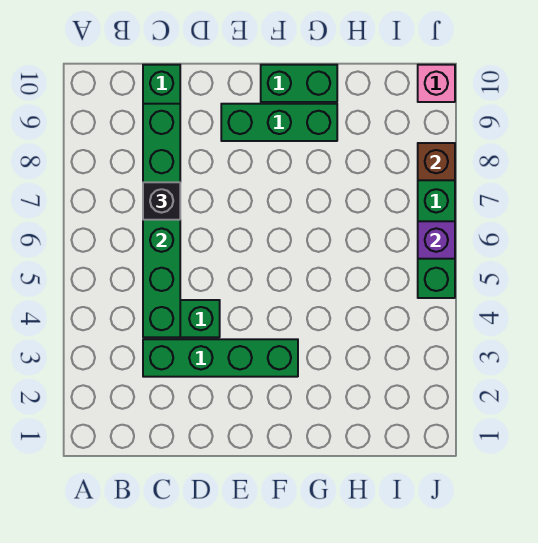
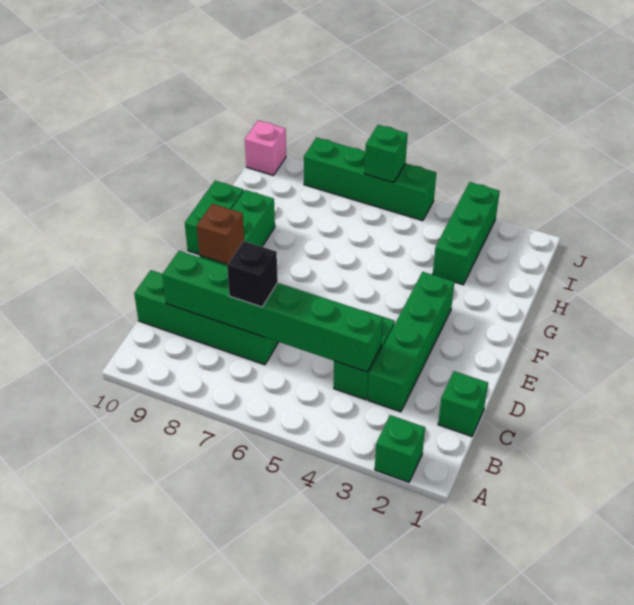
none -> green brick A2 level 1
none -> green brick C1 level 1
none -> green brick H3:J3 level 1
purple brick J6 level 2 -> green brick J6 level 2
brown brick J8 level 2 -> brown brick E9 level 2

